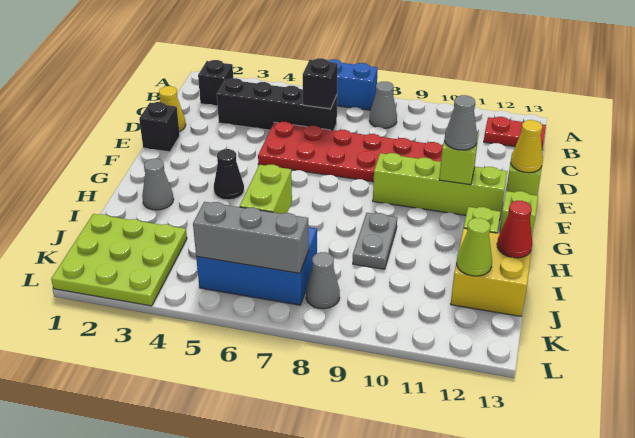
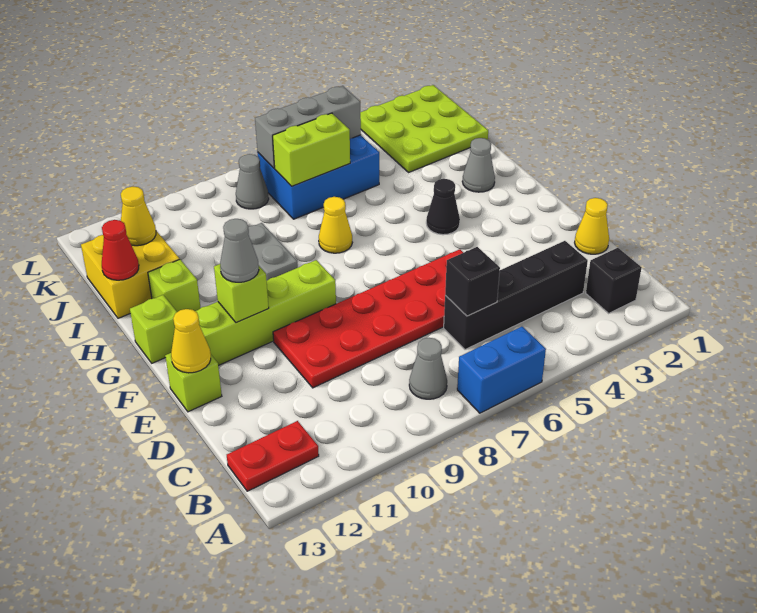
black brick E1 level 1 -> none
none -> yellow cone H7 level 1
lime brick I6:J6 level 2 -> lime brick J6:J7 level 2
lime cone J12 level 2 -> yellow cone J12 level 2

